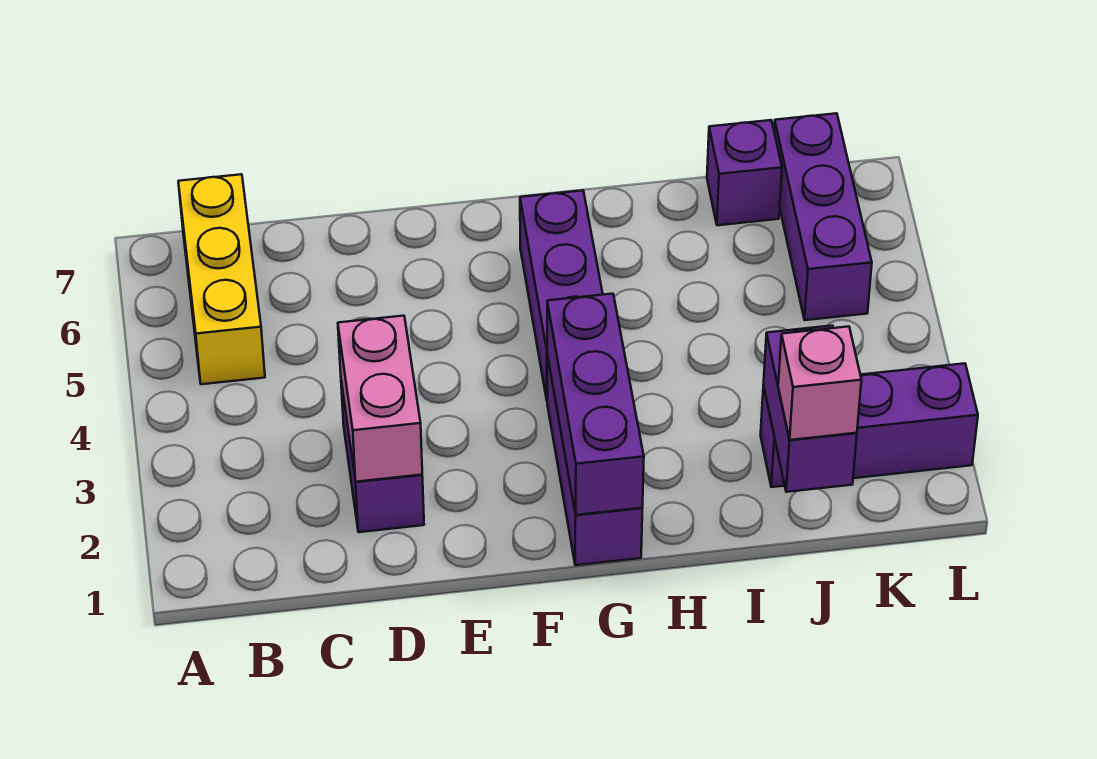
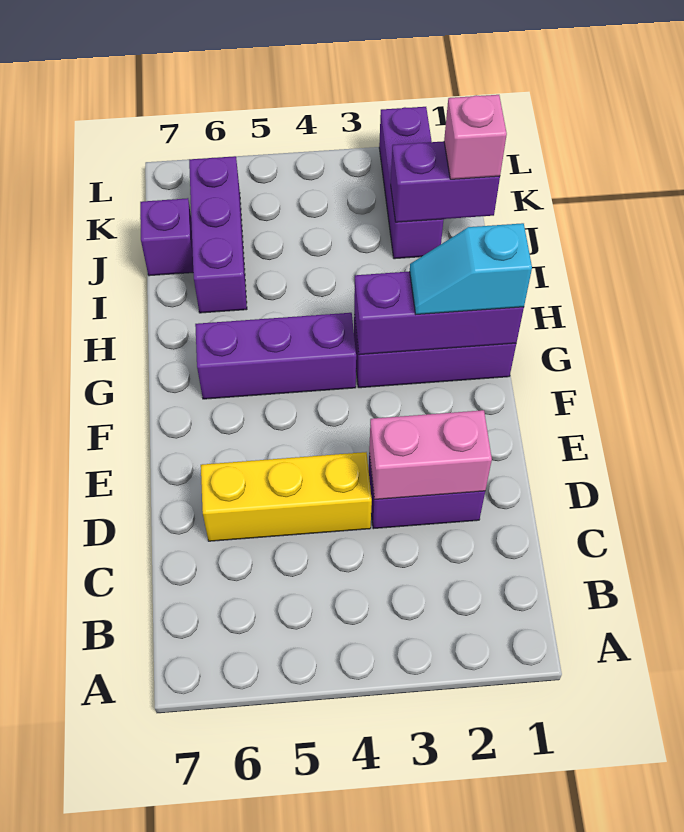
yellow brick B5:B7 level 1 -> yellow brick D4:D6 level 1
none -> cyan slope G1:G2 level 3 top 1
purple brick K5:K7 level 1 -> purple brick I6:K6 level 1

